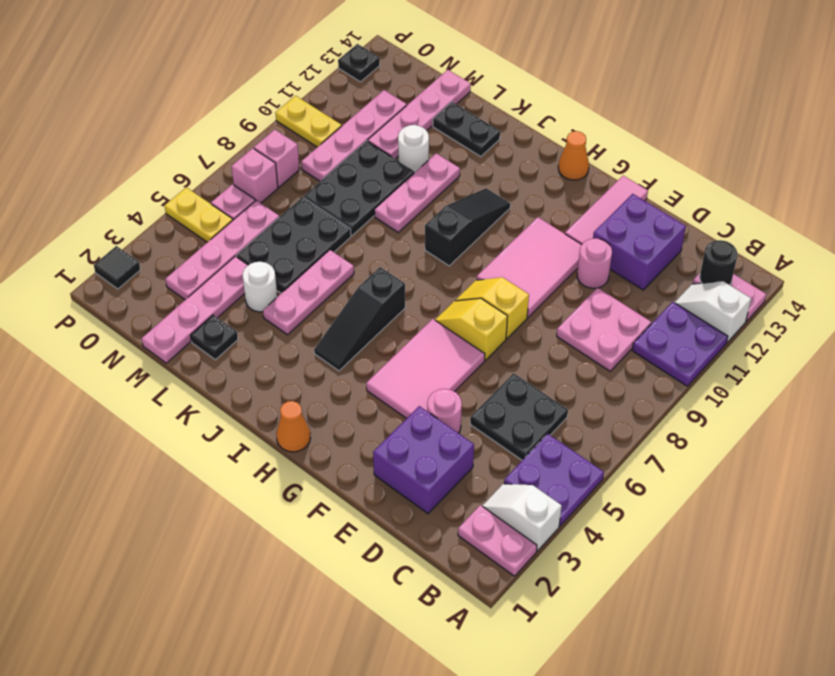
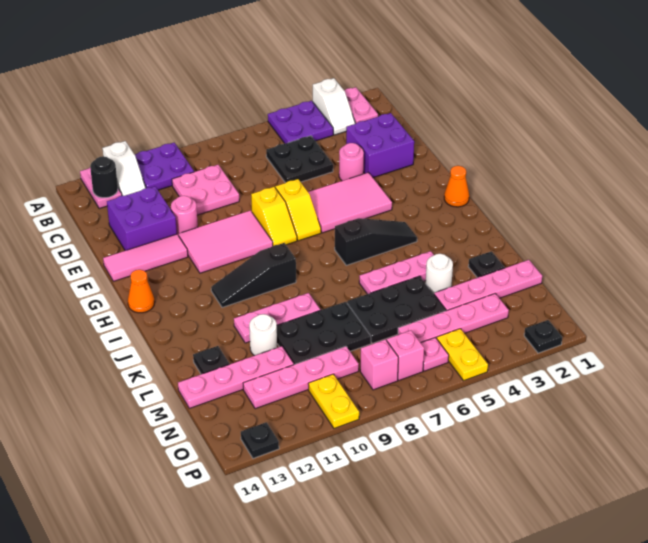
black plate K13:L13 level 1 -> black plate L13 level 1
black tile P2 level 1 -> black plate P2 level 1

